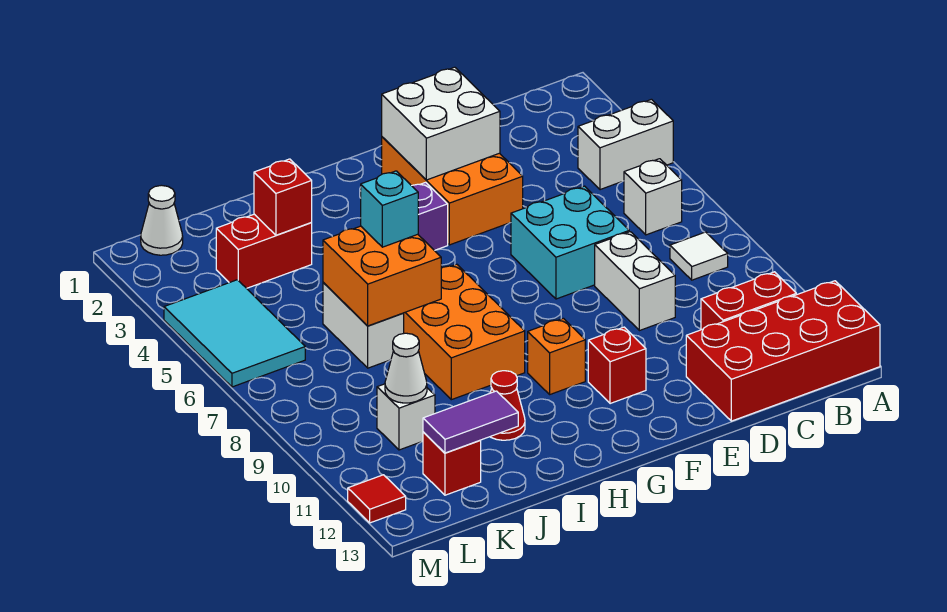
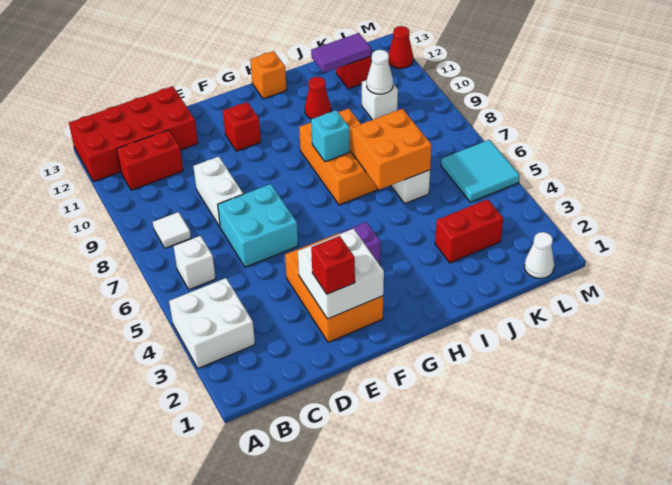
white brick A4:B4 level 1 -> white brick A3:B4 level 1
orange brick G10 level 1 -> orange brick H13 level 1
cyan brick I6 level 3 -> cyan brick H8 level 2
red brick J3 level 2 -> red brick E2 level 3
cyan tile L4:M6 level 1 -> cyan tile L5:M6 level 1
red tile M12 level 1 -> red cone M12 level 1

